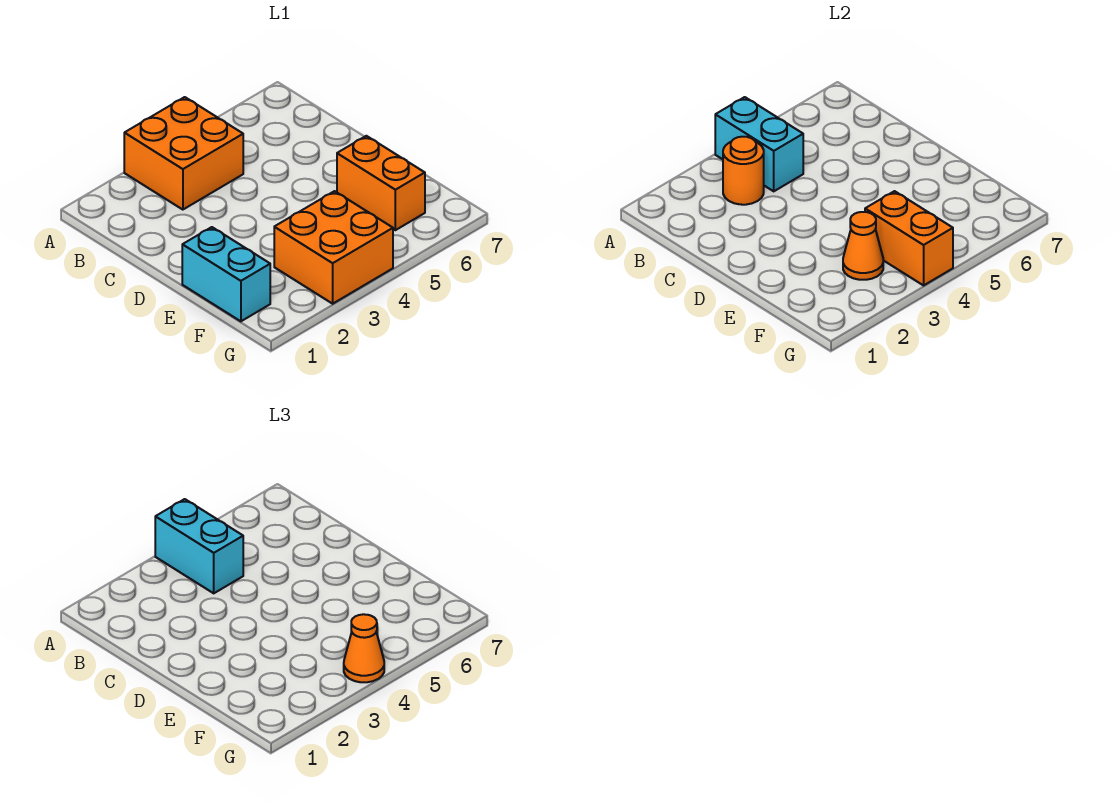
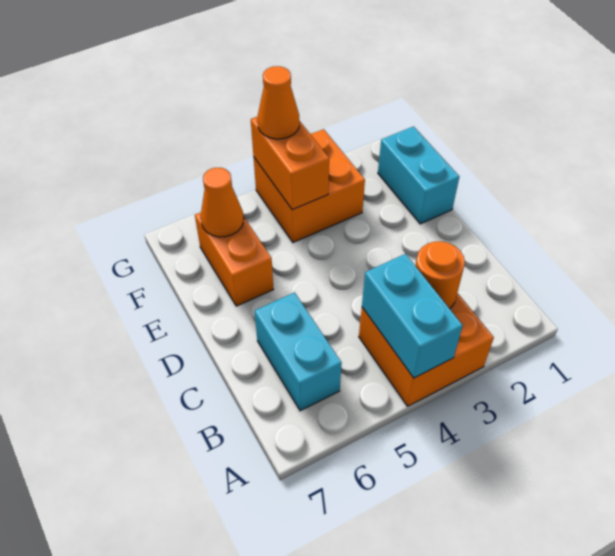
cyan brick A4:B4 level 3 -> cyan brick B6:C6 level 1
orange cone F3 level 2 -> orange cone F6 level 2

